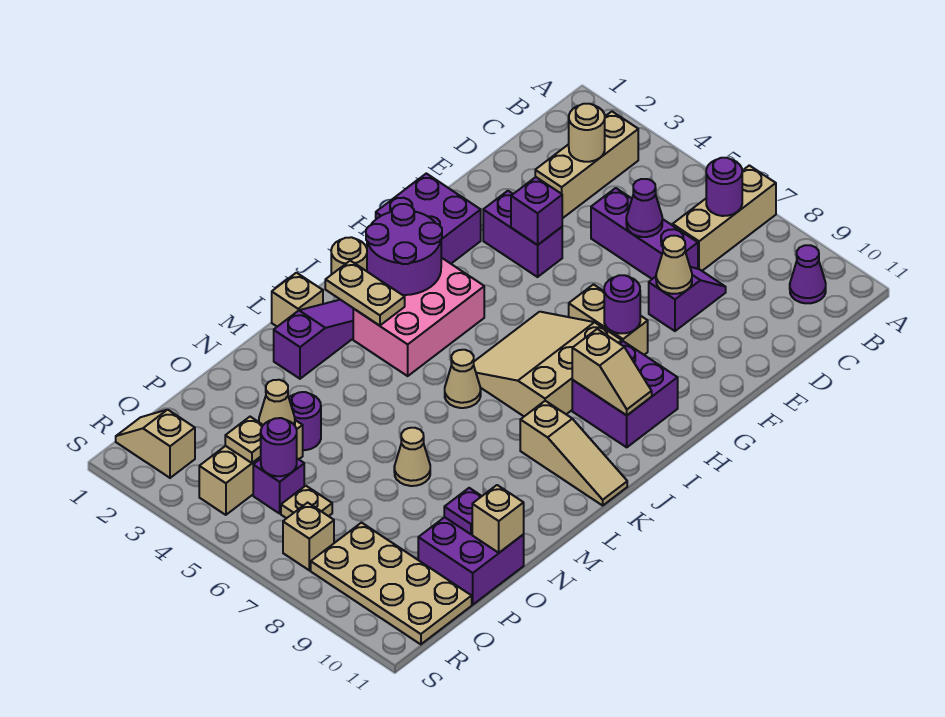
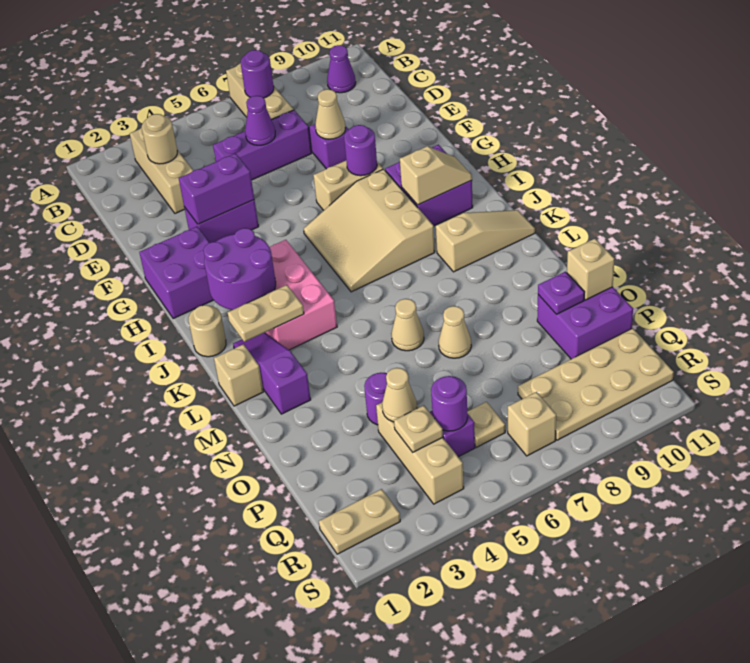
purple brick F4 level 2 -> purple brick F3:F4 level 2
tan cone K6 level 1 -> tan cone M6 level 1
tan slope R1:R2 level 1 top 2 -> tan plate R1:R2 level 1

